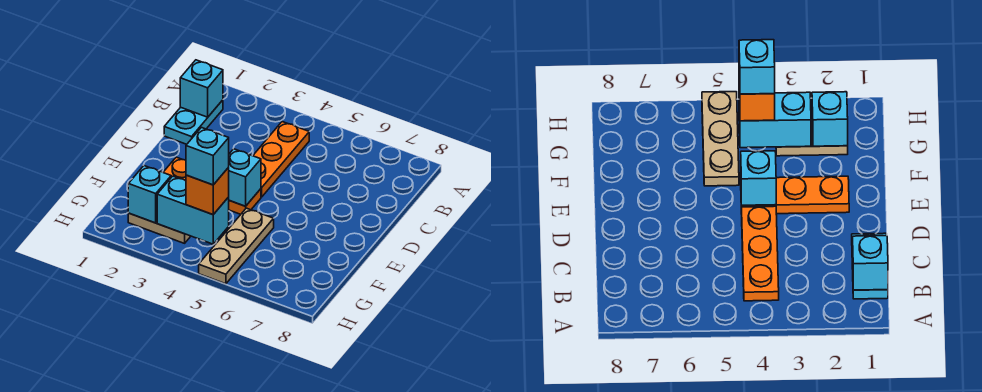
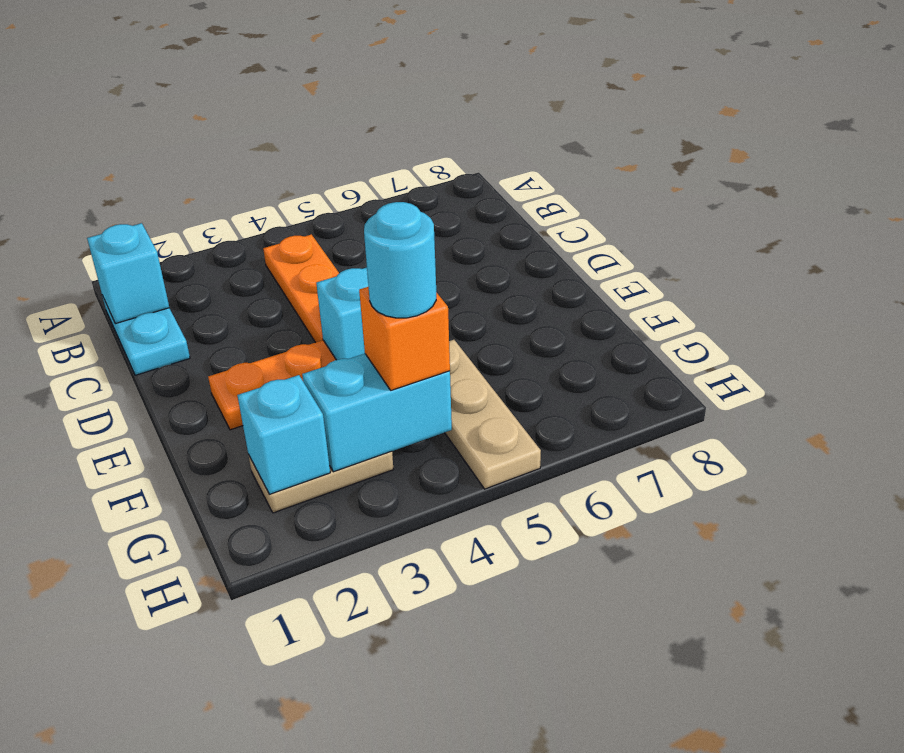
cyan brick G4 level 4 -> cyan round brick G4 level 4

